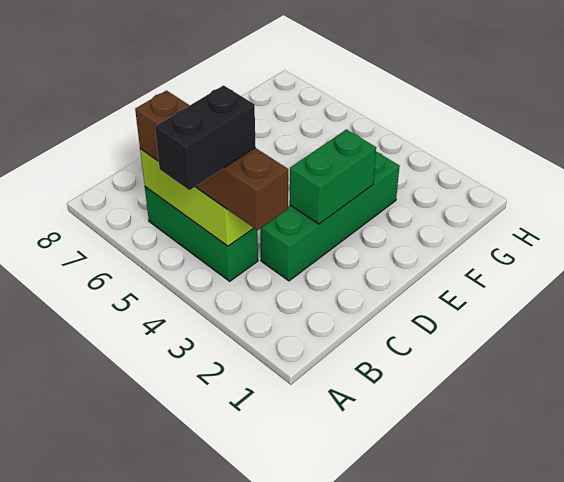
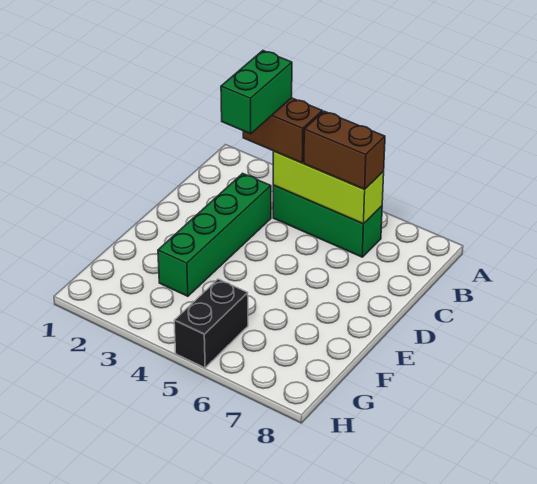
black brick A4:B4 level 4 -> black brick G5:H5 level 1
green brick D3:E3 level 2 -> green brick B3:C3 level 4

